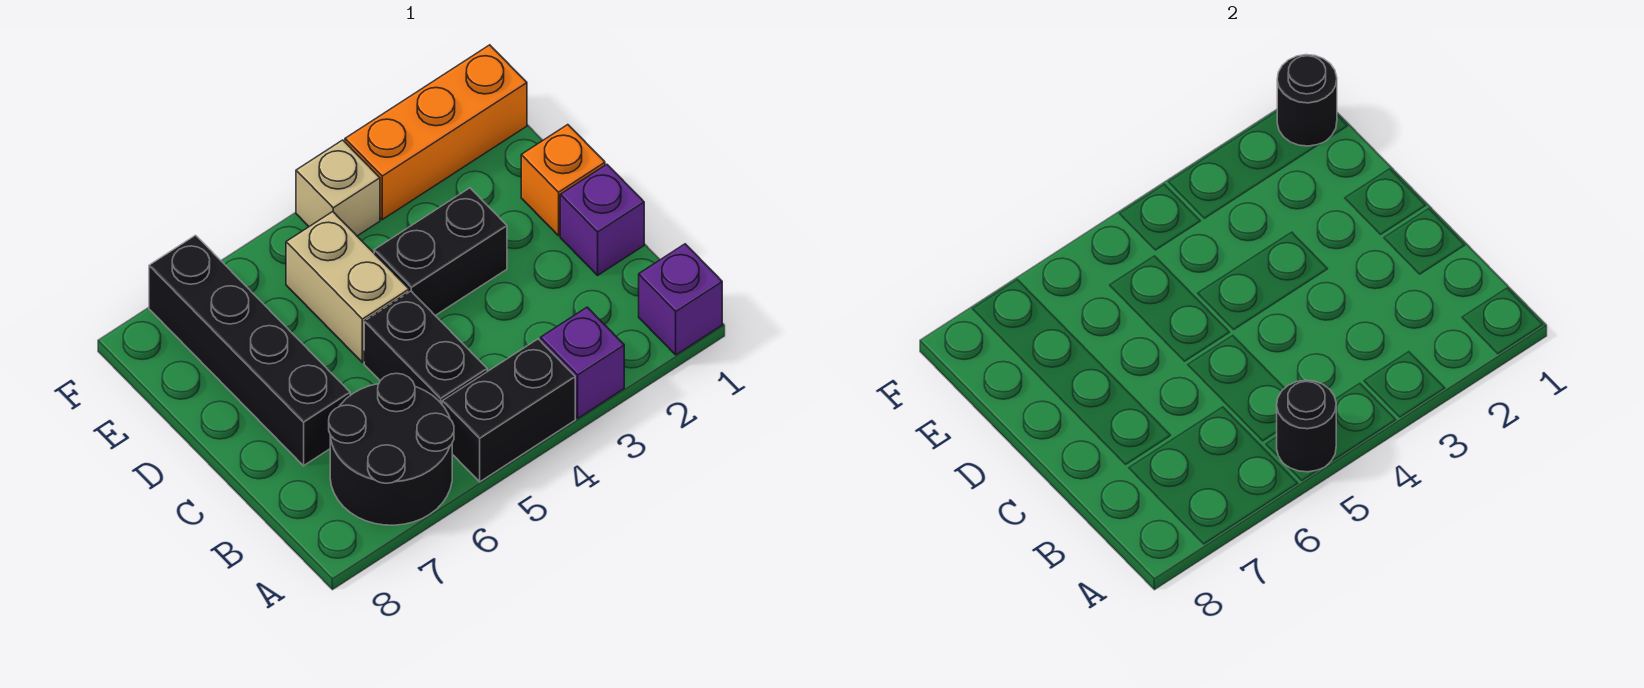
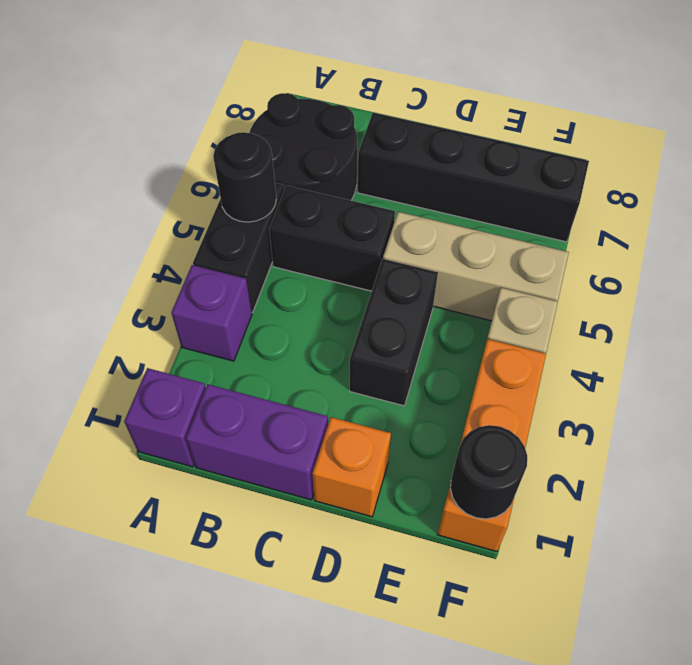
purple brick C1 level 1 -> purple brick B1:C1 level 1
tan brick D5:E5 level 1 -> tan brick D5:F5 level 1

